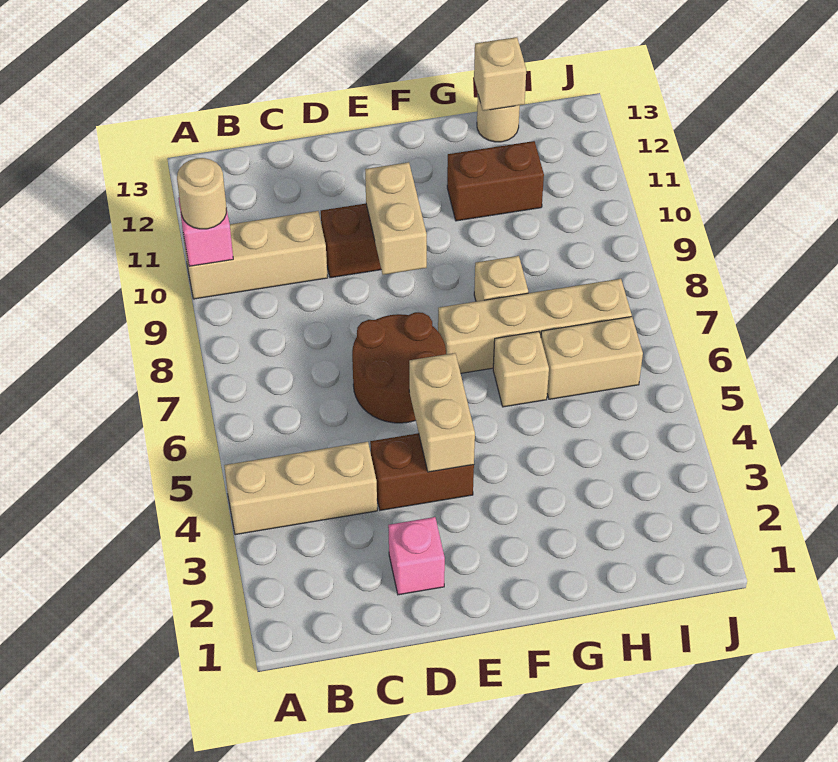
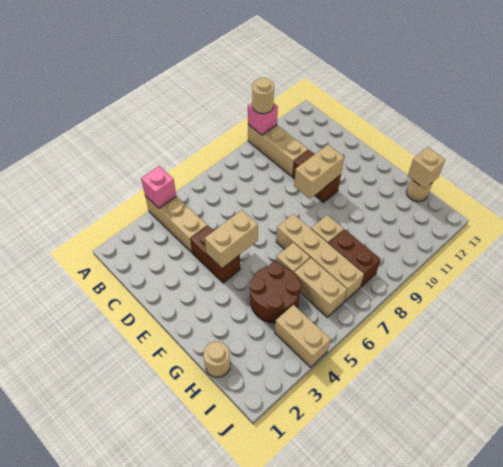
pink brick D2 level 1 -> pink brick A4 level 2
brown round brick D6:E7 level 1 -> brown round brick G4:H5 level 1
brown brick G11:H11 level 1 -> brown brick H8:I8 level 1
none -> tan round brick H1 level 1
none -> tan brick I4:J4 level 1

